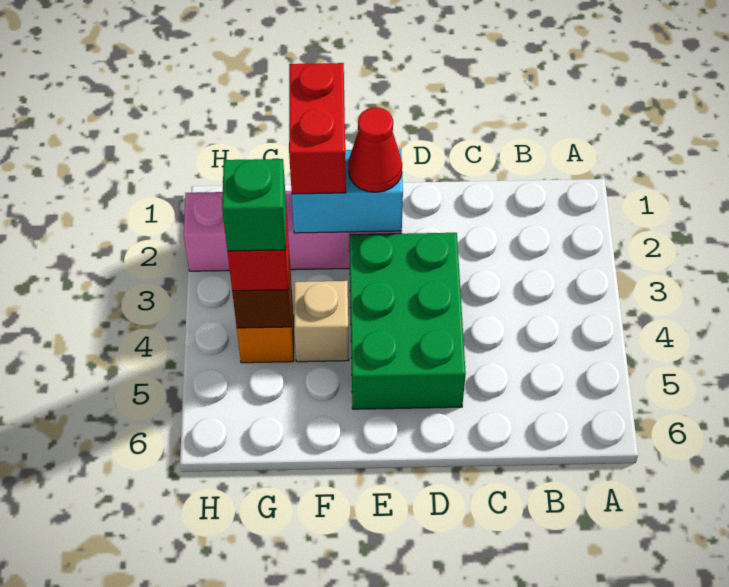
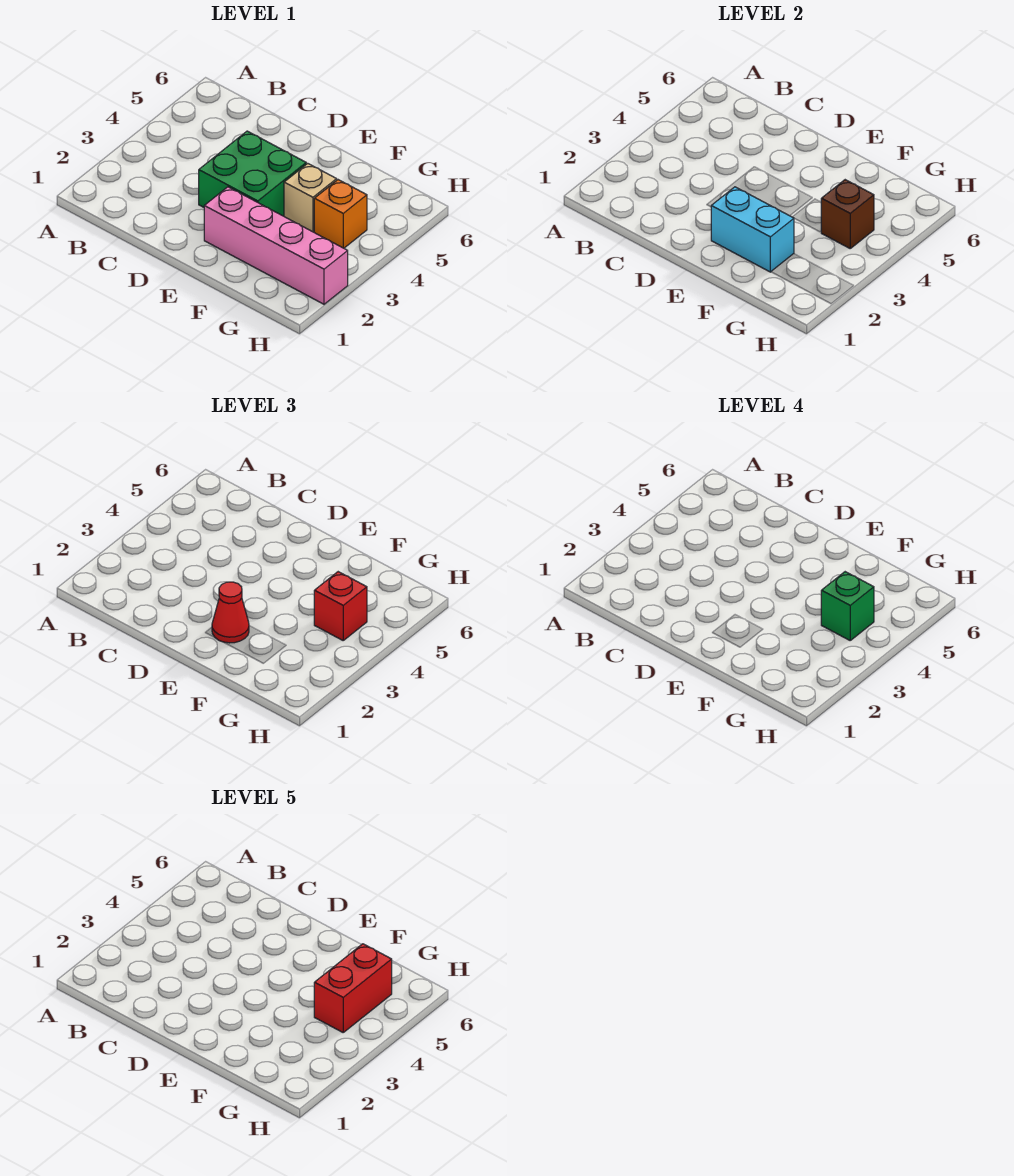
green brick D3:E5 level 1 -> green brick D3:E4 level 1
red brick F1:F2 level 3 -> red brick G4:G5 level 5

